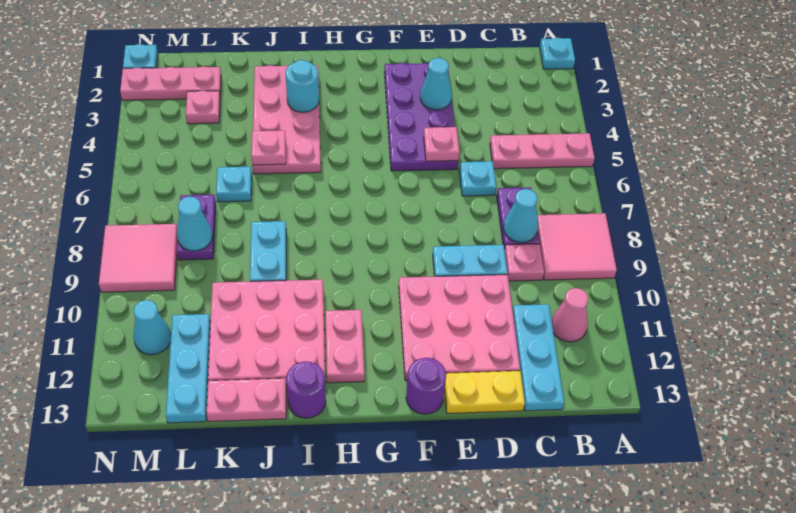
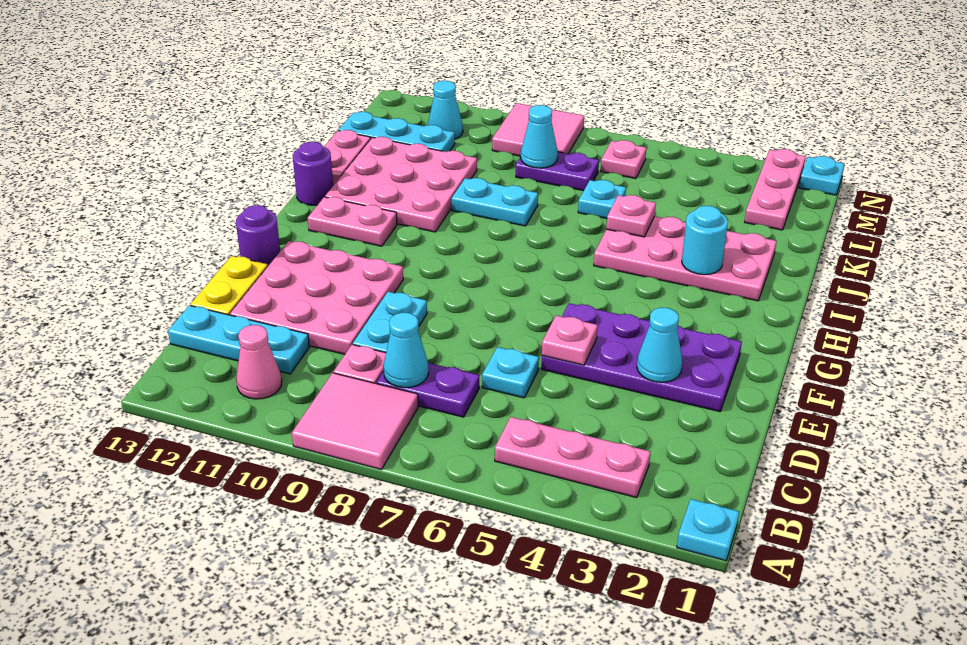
pink plate A5:C5 level 1 -> pink plate B3:B5 level 1
pink plate L3 level 1 -> pink plate M6 level 1

